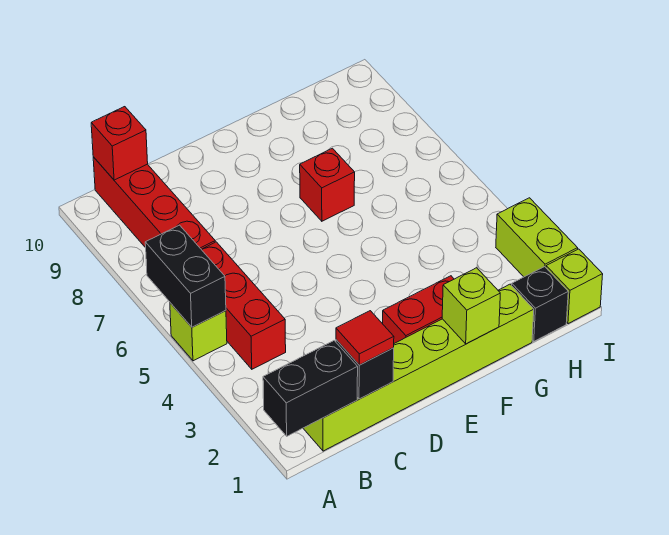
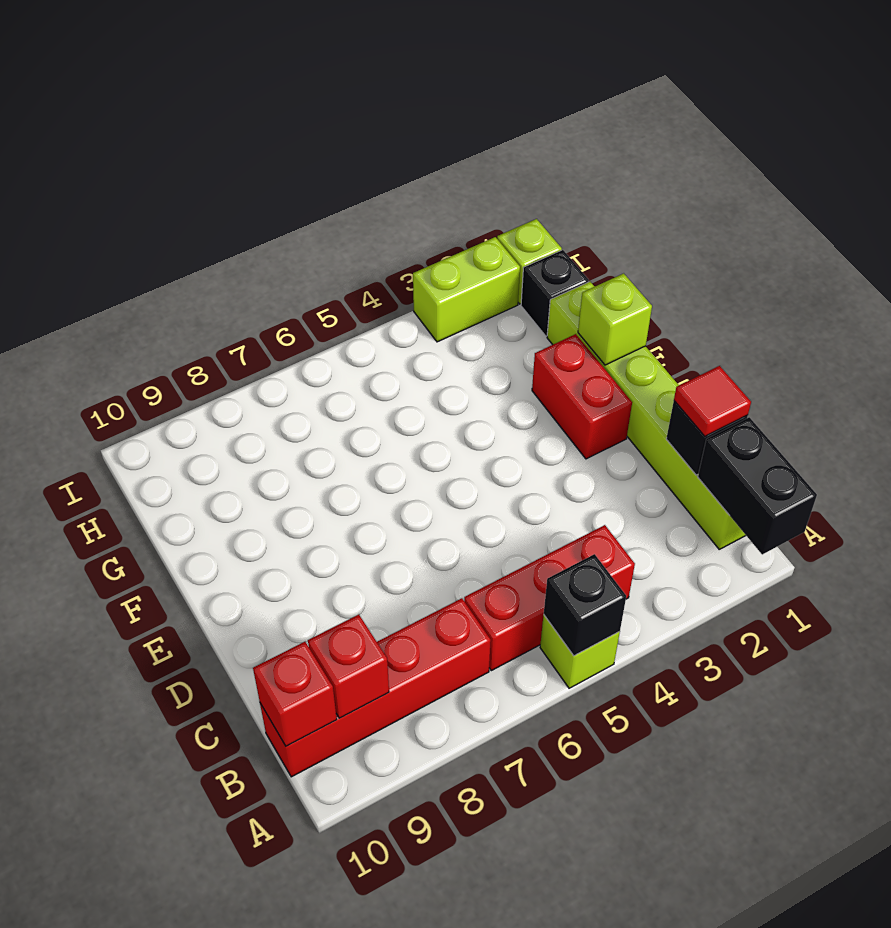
black brick A5:A6 level 2 -> black brick A5 level 2
red brick F7 level 1 -> red brick B9 level 2

